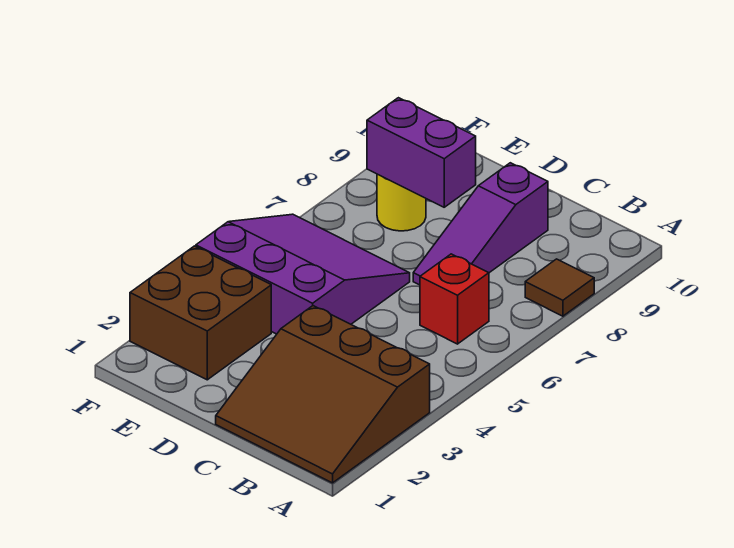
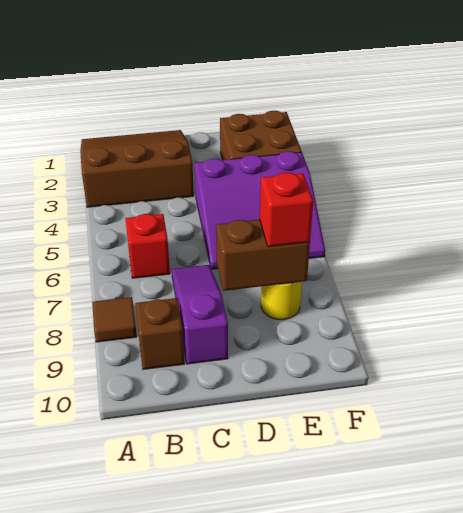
none -> brown brick B9 level 1
purple brick D8:E8 level 2 -> brown brick D8:E8 level 2
none -> red brick E8 level 3

